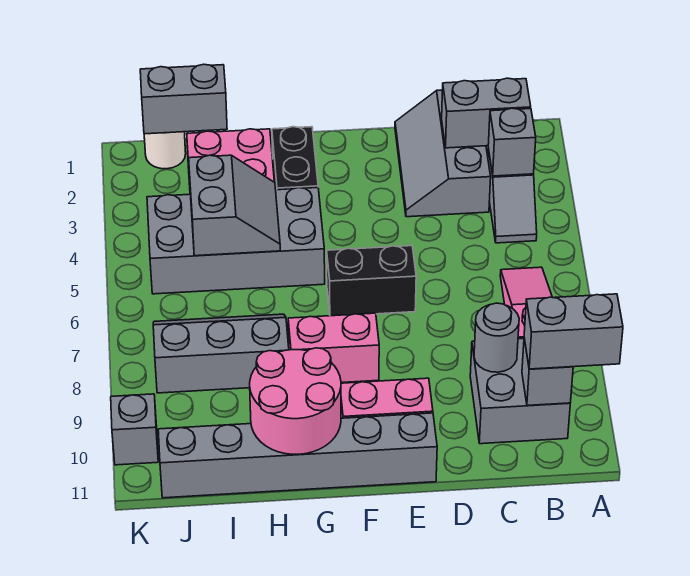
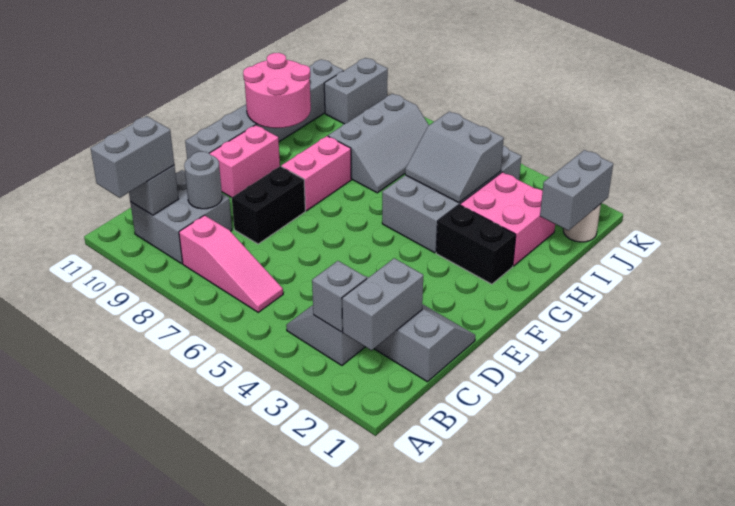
black brick E6:F6 level 1 -> black brick D8:E8 level 1
grey brick K10 level 1 -> grey brick J10:K10 level 1

